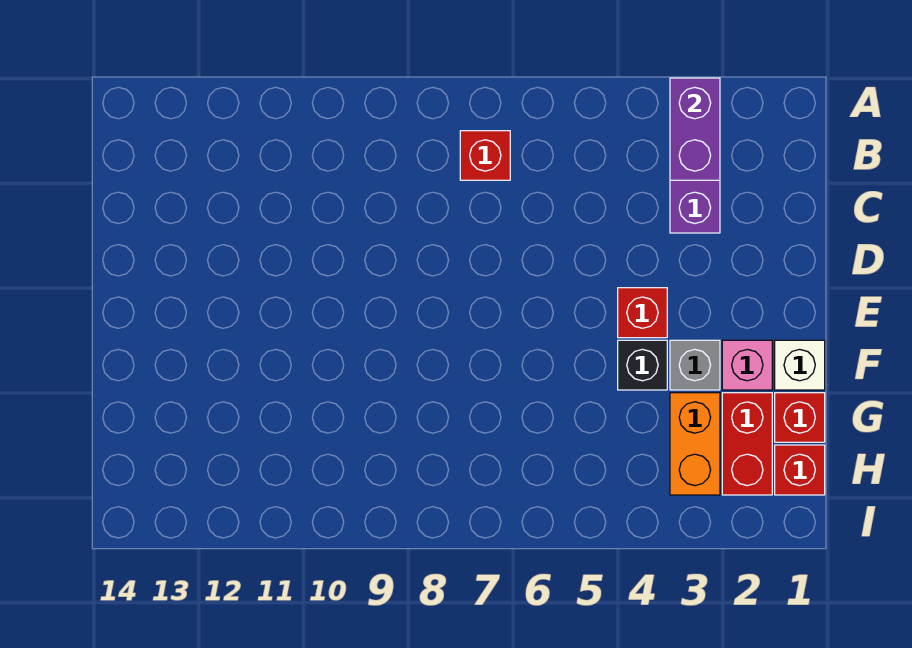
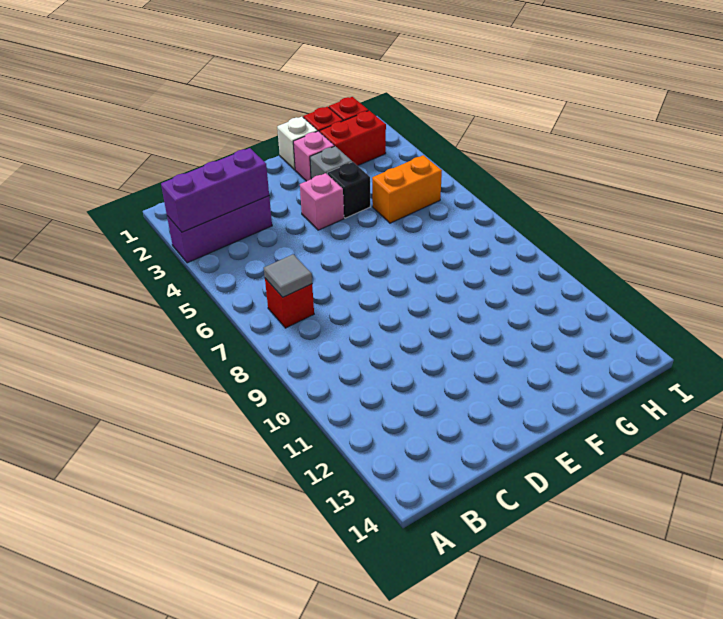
purple brick A3:B3 level 2 -> purple brick A3:C3 level 2
none -> grey tile B7 level 2
red brick E4 level 1 -> pink brick E4 level 1
orange brick G3:H3 level 1 -> orange brick G5:H5 level 1

